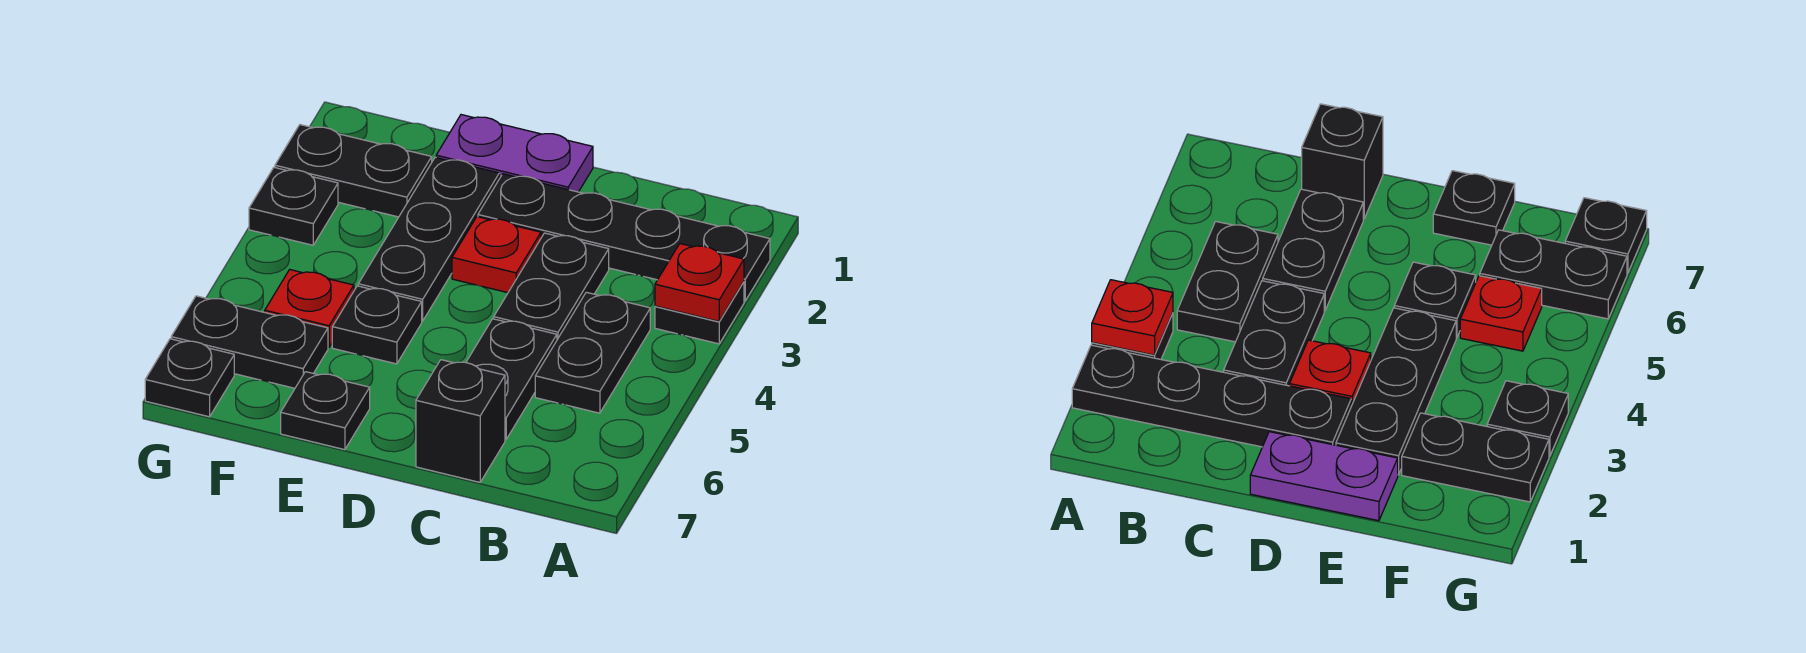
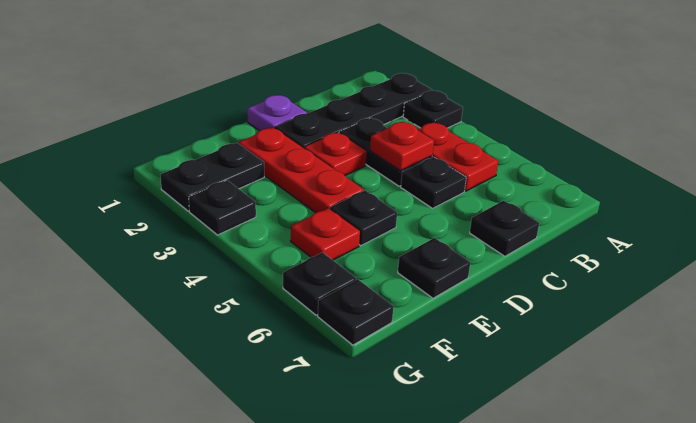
red plate A3 level 2 -> red plate C4 level 2
black plate B4:B5 level 1 -> red plate B4:B5 level 1
black plate C5:C6 level 1 -> black plate C5 level 1
black brick C7 level 1 -> black plate C7 level 1
purple plate D1:E1 level 1 -> purple plate D1 level 1
black plate E2:E4 level 1 -> red plate E2:E4 level 1
black plate F6:G6 level 1 -> black plate G6 level 1

